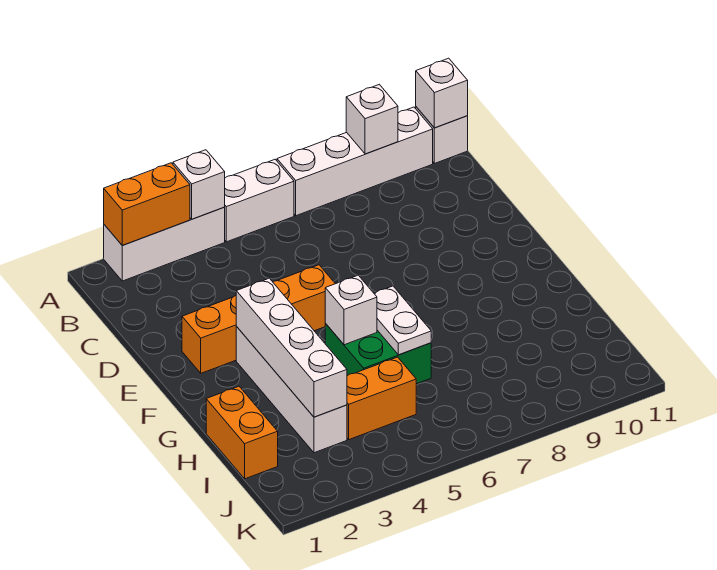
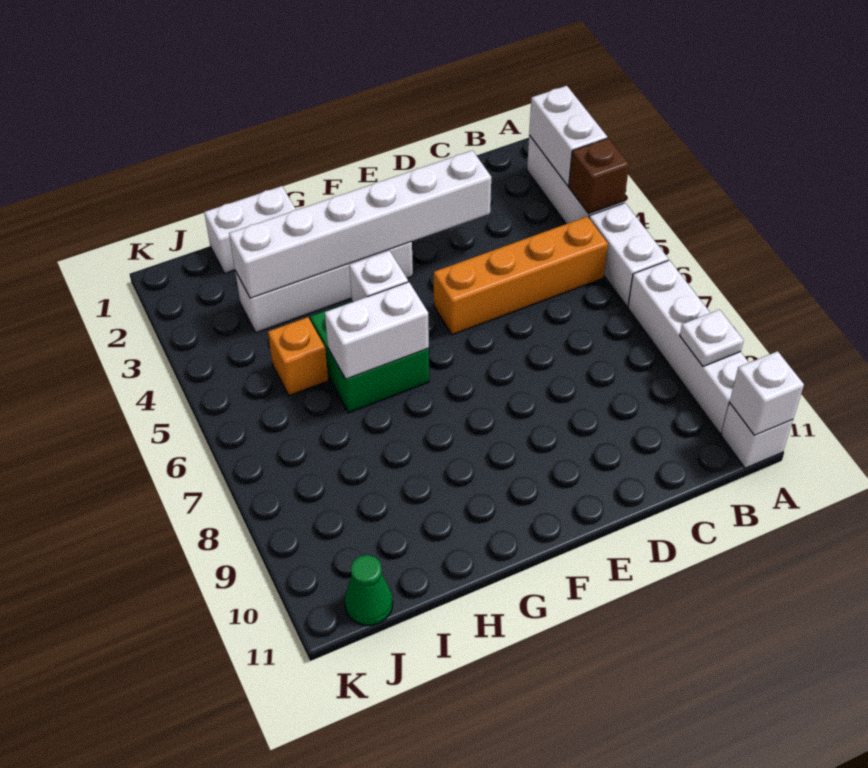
orange brick A2:A3 level 2 -> white brick A2:A3 level 2
white brick A4 level 2 -> brown brick A4 level 2
white brick A9 level 2 -> white plate A9 level 2
orange brick E2:E5 level 1 -> orange brick B5:E5 level 1
white brick F3:I3 level 2 -> white brick D3:I3 level 2
white plate G6:H6 level 2 -> white brick G6:H6 level 2
orange brick H1:I1 level 1 -> white brick H1:I1 level 1
orange brick I4:I5 level 1 -> orange brick I5 level 1
none -> green cone J11 level 1

